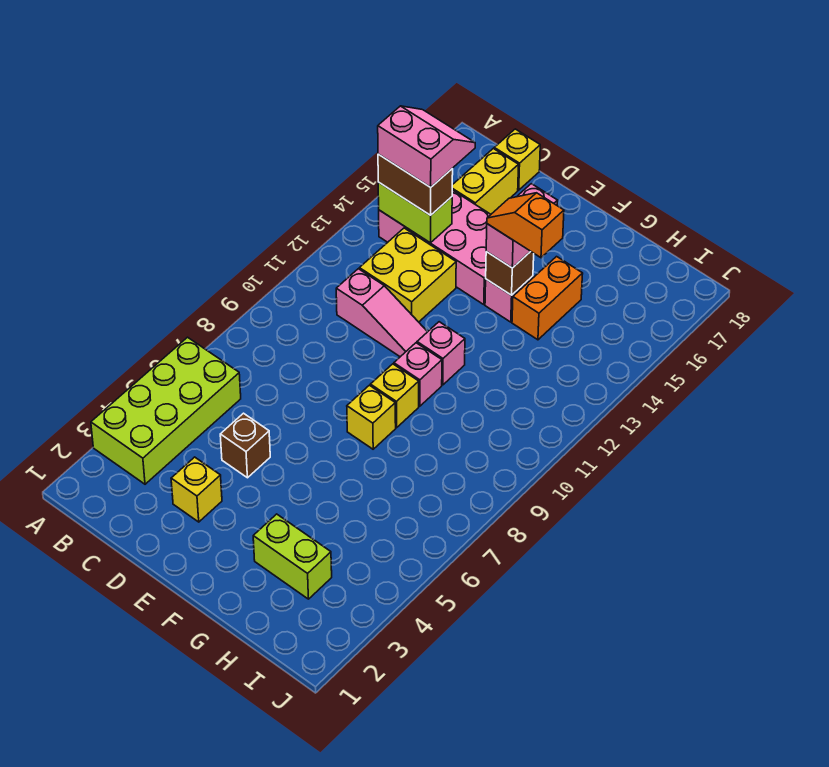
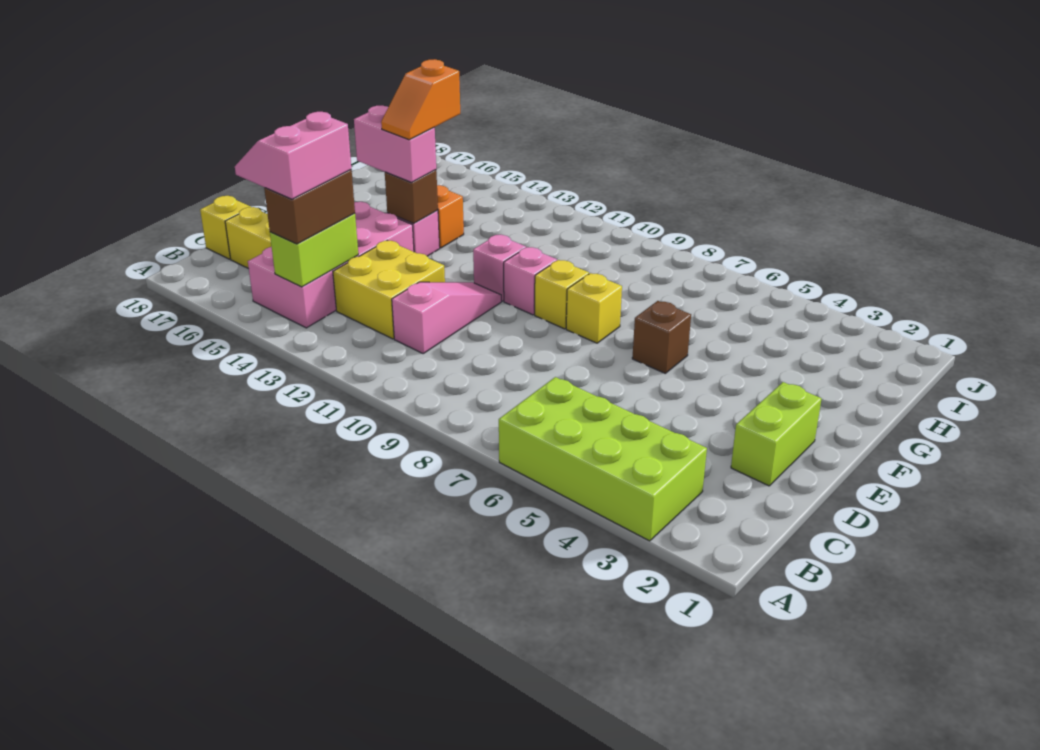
yellow brick D3 level 1 -> none
brown brick D5 level 1 -> brown brick F6 level 1
lime brick G3:H3 level 1 -> lime brick D2:E2 level 1

